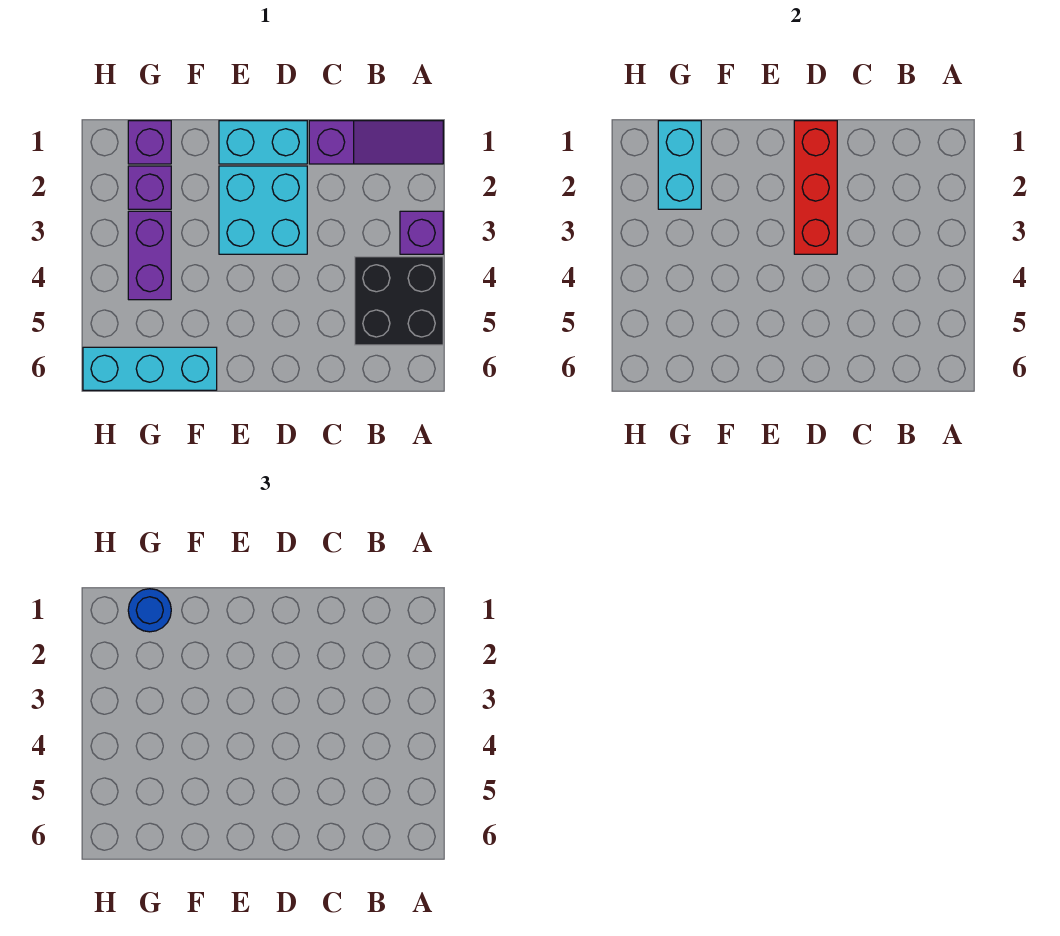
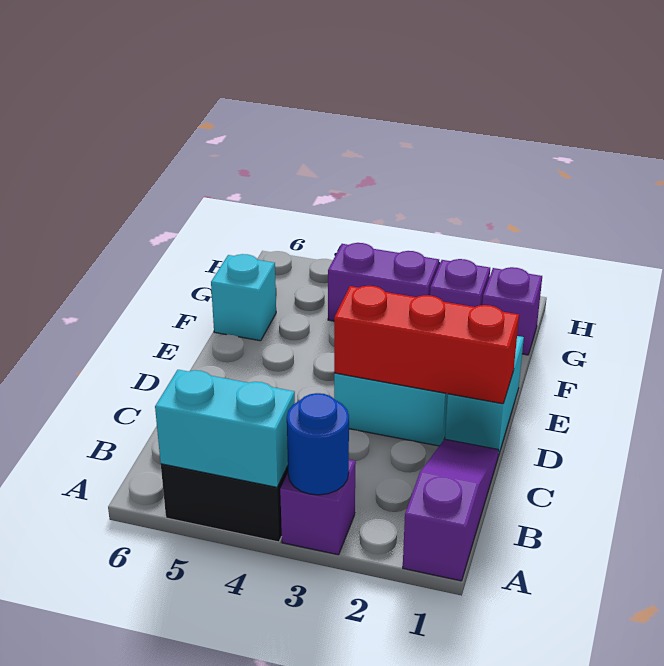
purple slope A1:C1 level 1 top C -> purple slope A1:C1 level 1 top A
cyan brick F6:H6 level 1 -> cyan brick F6 level 1
cyan brick G1:G2 level 2 -> cyan brick A4:A5 level 2
blue round brick G1 level 3 -> blue round brick A3 level 2

